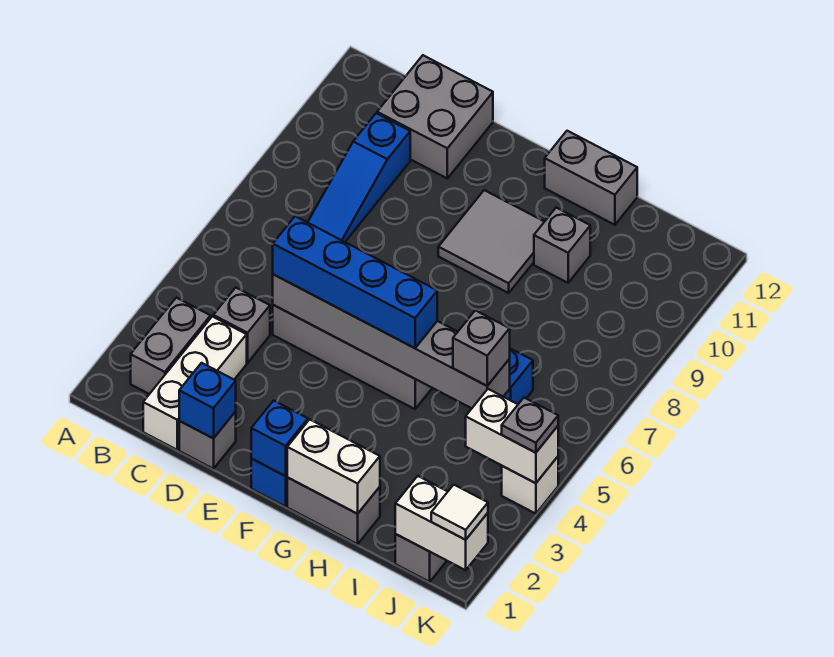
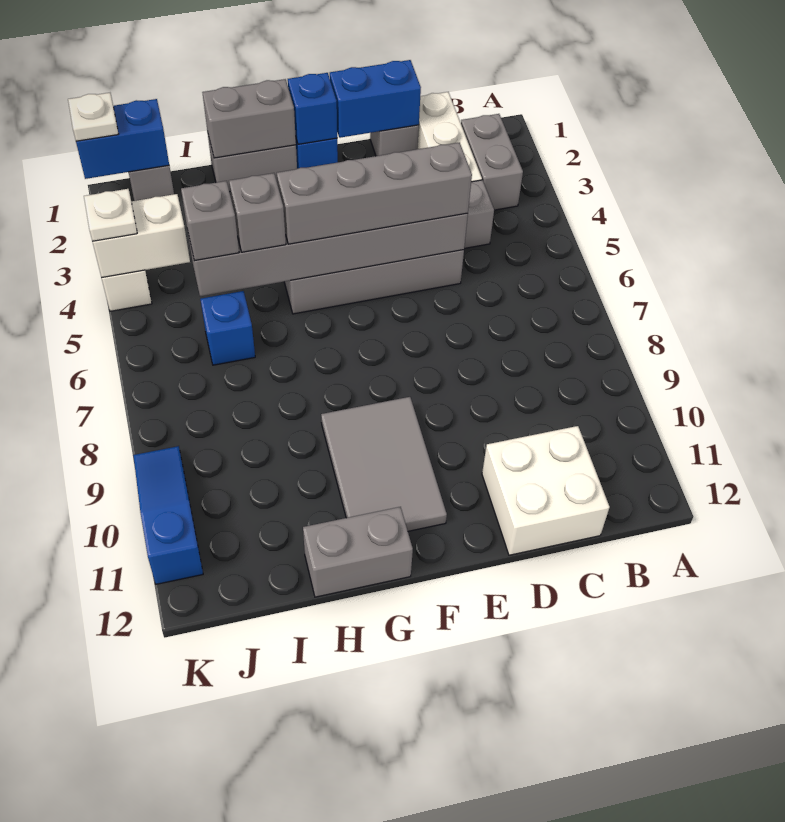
blue slope C8:C10 level 1 top 10 -> blue slope K9:K11 level 1 top 11
grey brick C11:D12 level 1 -> white brick C11:D12 level 1
blue brick D1 level 2 -> blue brick D1:E1 level 2
blue brick D5:G5 level 3 -> grey brick D5:G5 level 3
grey tile F9:G10 level 1 -> grey tile F9:G11 level 1
white brick G1:H1 level 2 -> grey brick G1:H1 level 2
grey brick H10 level 1 -> grey brick H5 level 3
white brick J1:K1 level 2 -> blue brick J1:K1 level 2
white tile K1 level 3 -> white plate K1 level 3
grey plate K4 level 3 -> white plate K4 level 3

